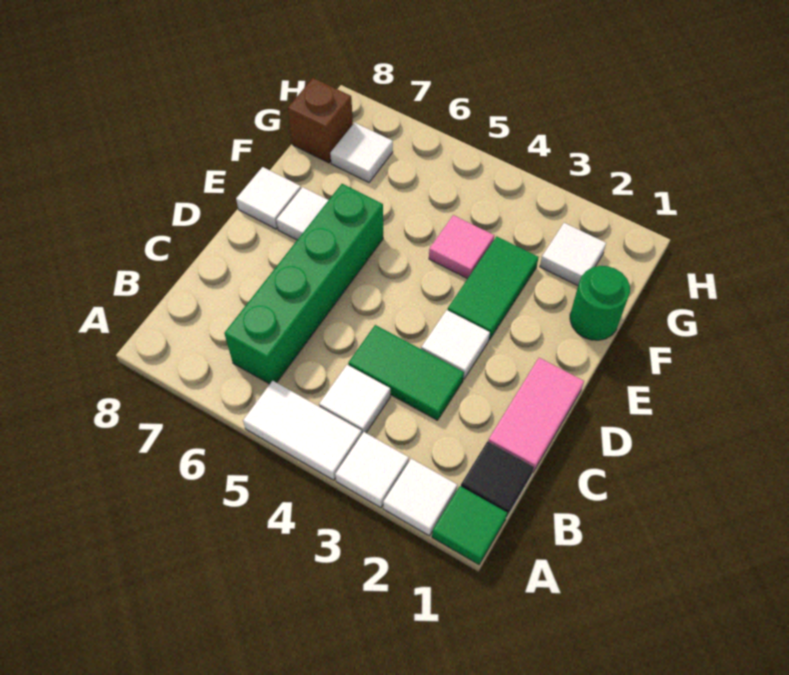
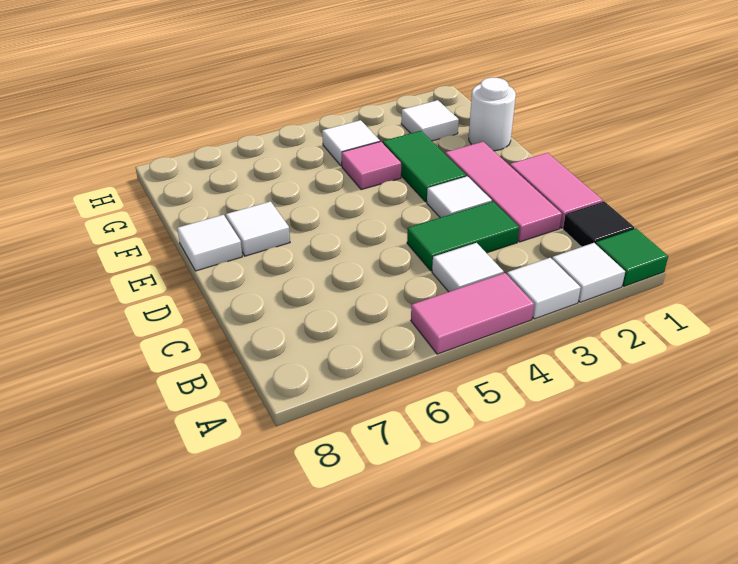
white tile A4:A5 level 1 -> pink tile A4:A5 level 1
green brick B6:E6 level 1 -> none
none -> pink tile C2:E2 level 1
green round brick F1 level 1 -> white round brick F1 level 1
white tile G7 level 1 -> white tile G4 level 1
brown brick G8 level 1 -> none

